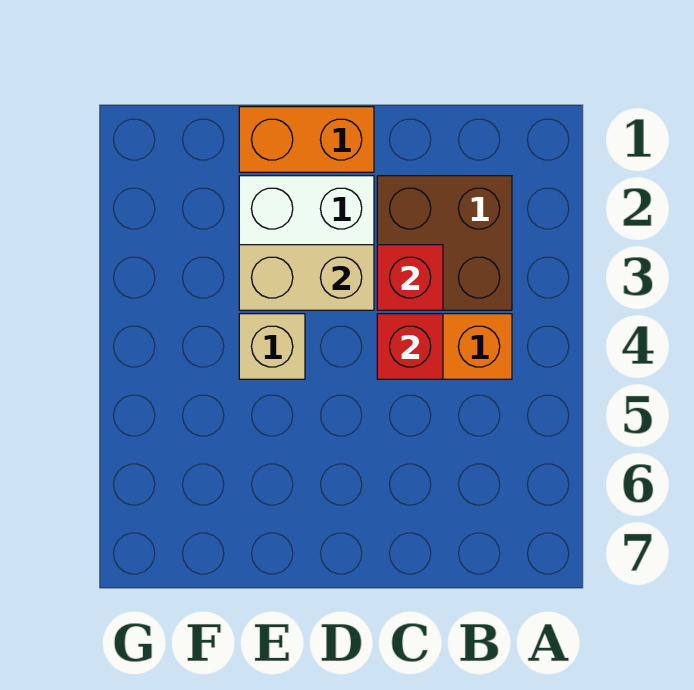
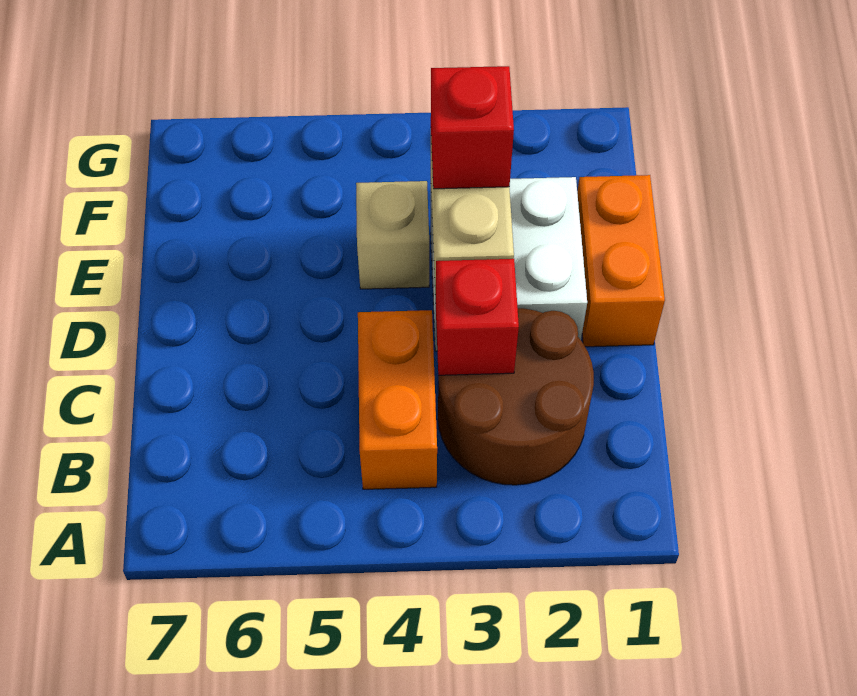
brown brick B2:C3 level 1 -> brown round brick B2:C3 level 1
red brick C4 level 2 -> red brick E3 level 3

